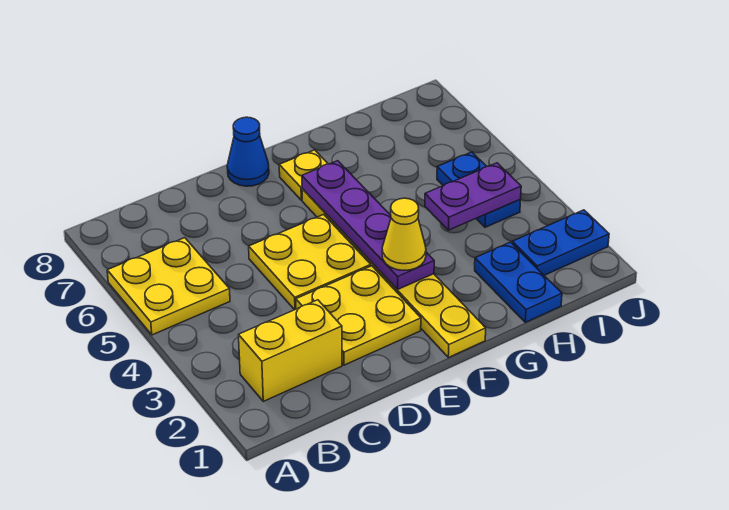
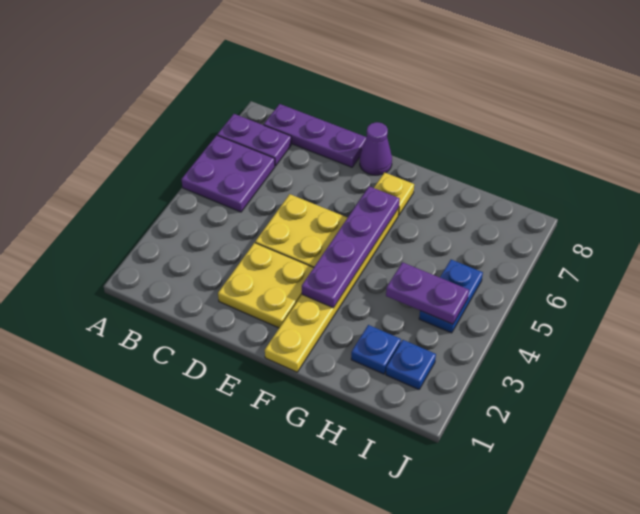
yellow plate A5:B6 level 1 -> purple plate A5:B6 level 1
none -> purple plate A7:B7 level 1
yellow brick B2:C2 level 1 -> none
none -> purple plate B8:D8 level 1
blue cone E8 level 1 -> purple cone E8 level 1
yellow cone F3 level 3 -> none
blue plate H1:H2 level 1 -> blue plate H2 level 1
blue plate I2:J2 level 1 -> blue plate I2 level 1

